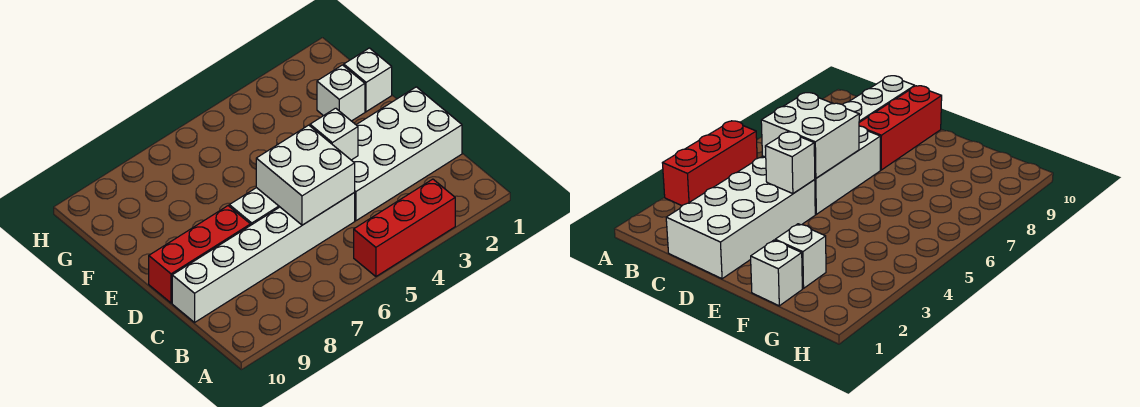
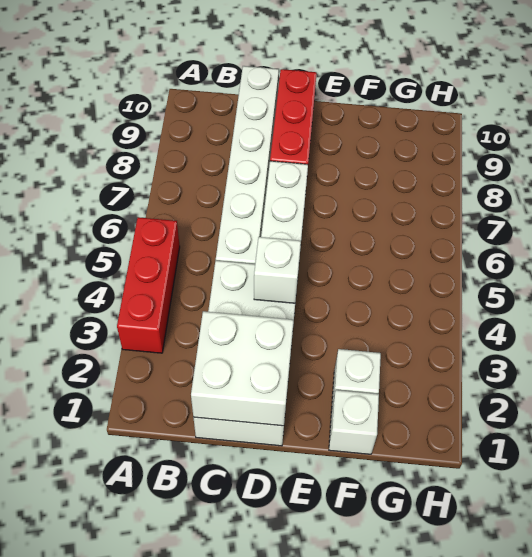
white brick C5:D6 level 2 -> white brick C1:D2 level 2

